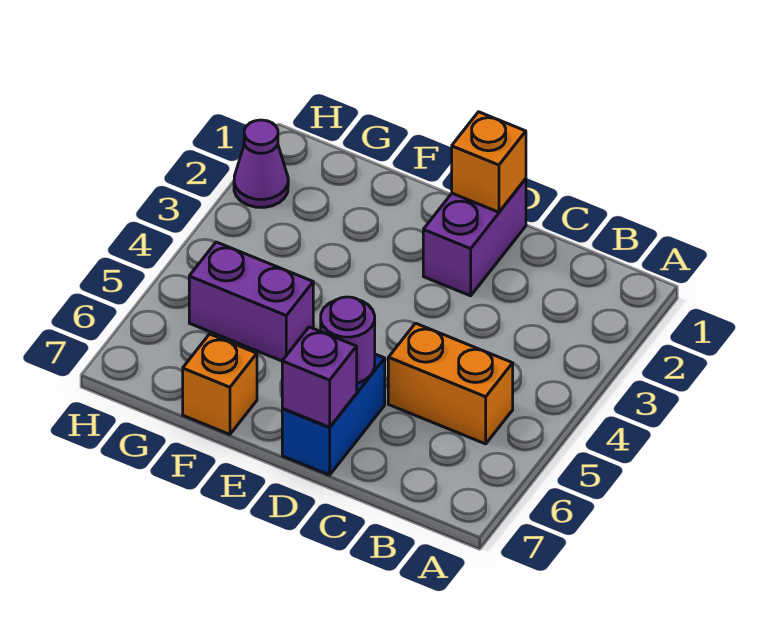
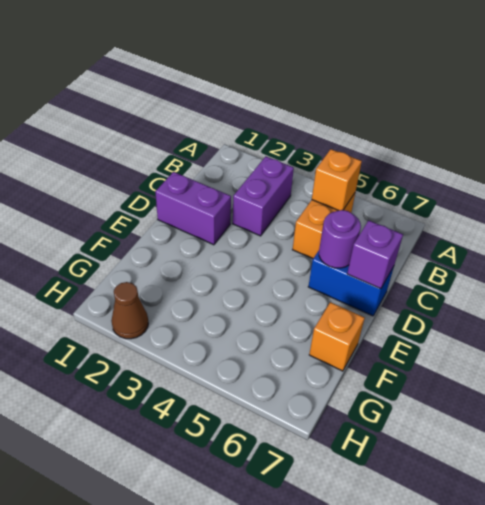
orange brick D1 level 2 -> orange brick B5 level 2
purple brick F5:G5 level 1 -> purple brick B3:C3 level 1
purple cone H2 level 1 -> brown cone H2 level 1

